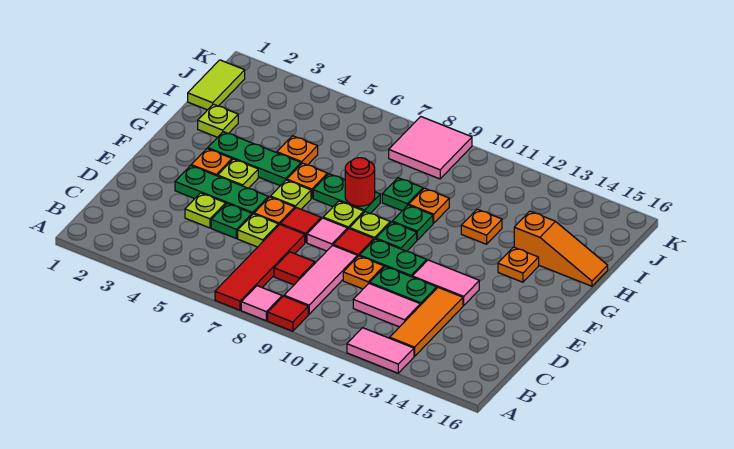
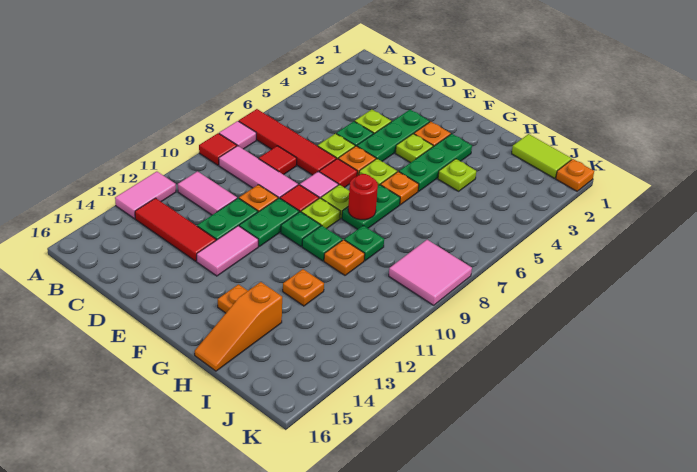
orange tile B13:D13 level 1 -> red tile B13:D13 level 1
pink tile C11:C12 level 1 -> pink tile B11:C11 level 1
lime plate H2 level 1 -> lime plate H4 level 1
orange plate H5 level 1 -> orange plate K1 level 1

